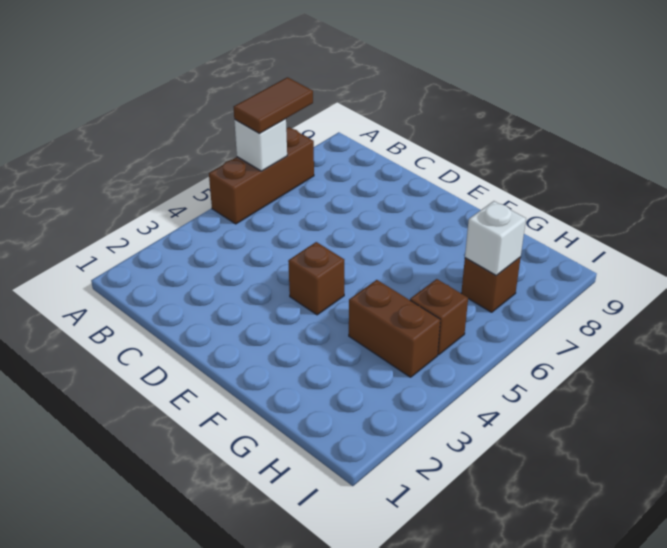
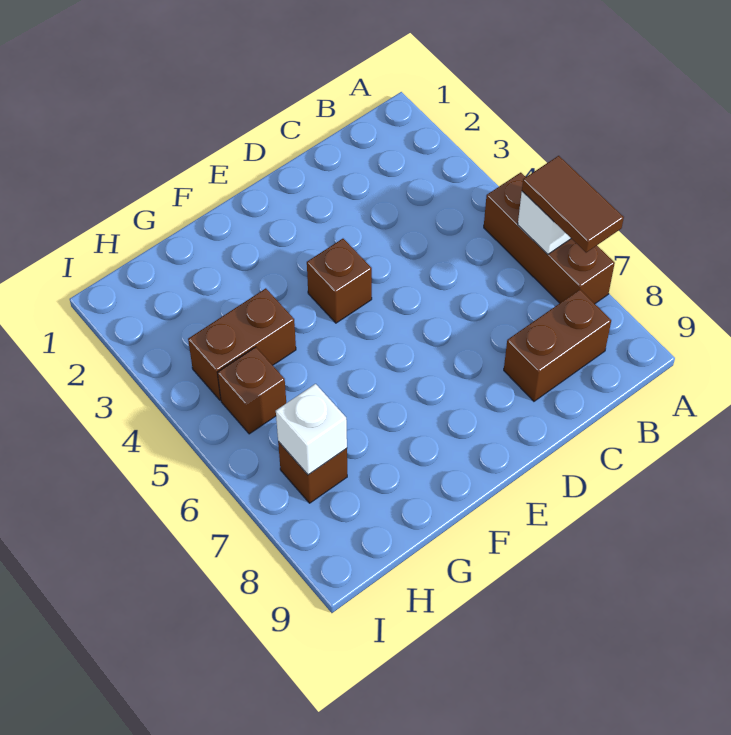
none -> brown brick B8:C8 level 1

